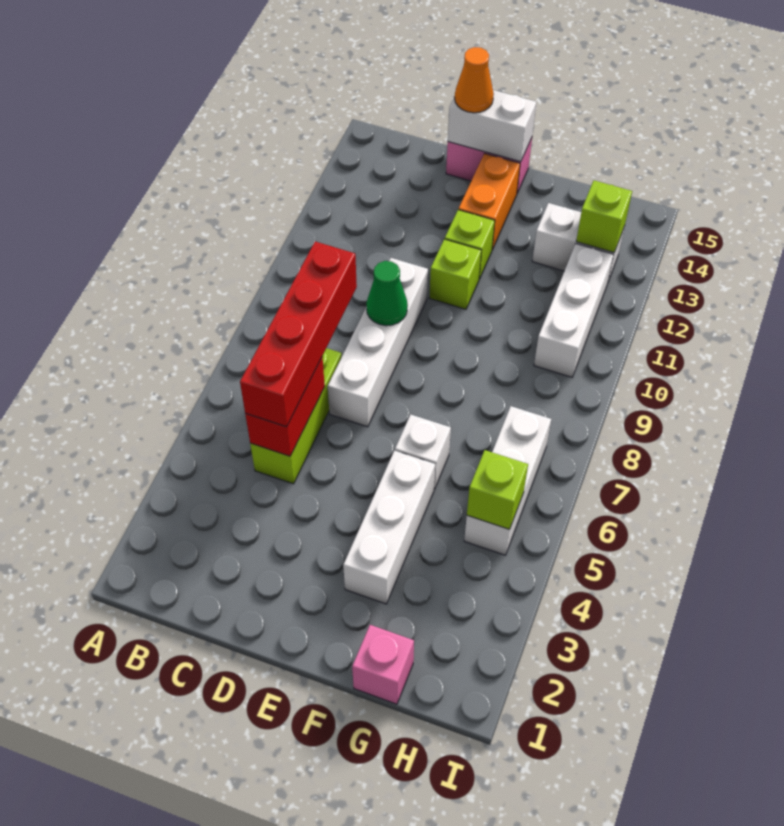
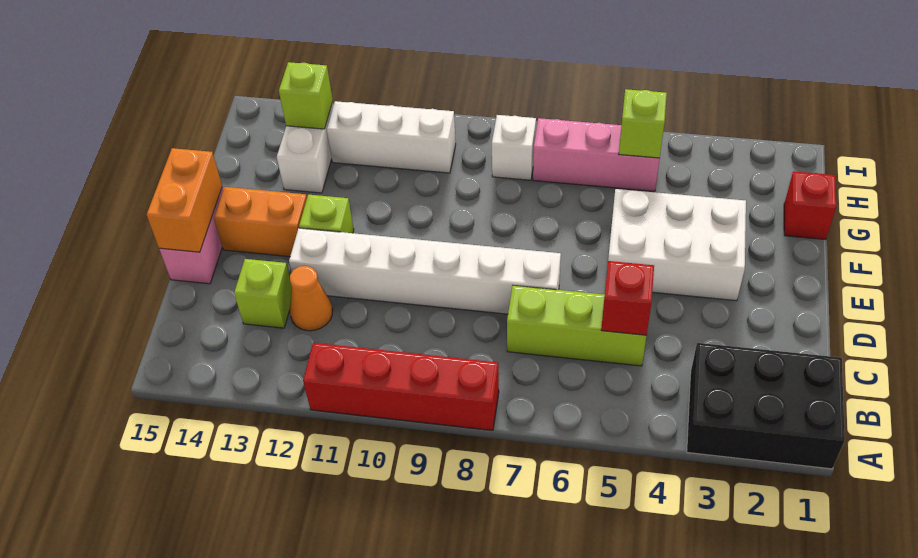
none -> black brick A1:B3 level 1
red brick C5:C6 level 2 -> red brick C5 level 2
red brick C5:C8 level 3 -> red brick A8:A11 level 1
white brick D7:D10 level 1 -> white brick D7:D12 level 1
green cone D9 level 2 -> none
white brick D15:E15 level 2 -> orange brick D15:E15 level 2
orange cone D15 level 3 -> orange cone C12 level 1
lime brick E11 level 1 -> lime brick C13 level 1
white brick F3:F5 level 1 -> white brick E3:F5 level 1
white brick F6 level 1 -> white brick H8 level 1
pink brick G1 level 1 -> red brick G1 level 1
white brick H5:H7 level 1 -> pink brick H5:H7 level 1

